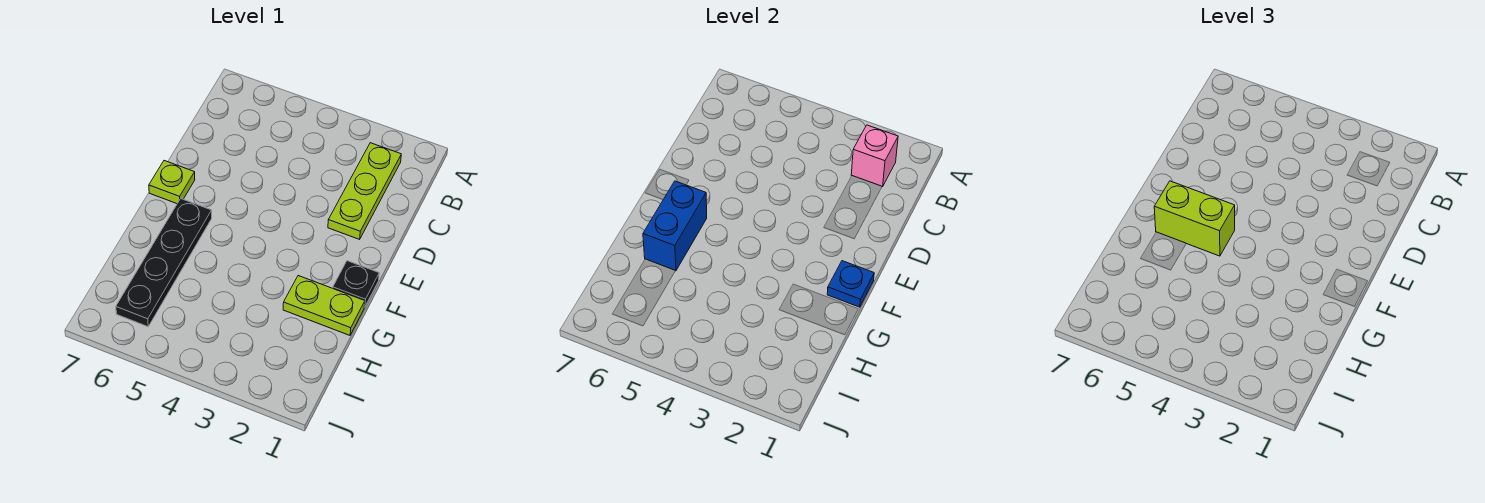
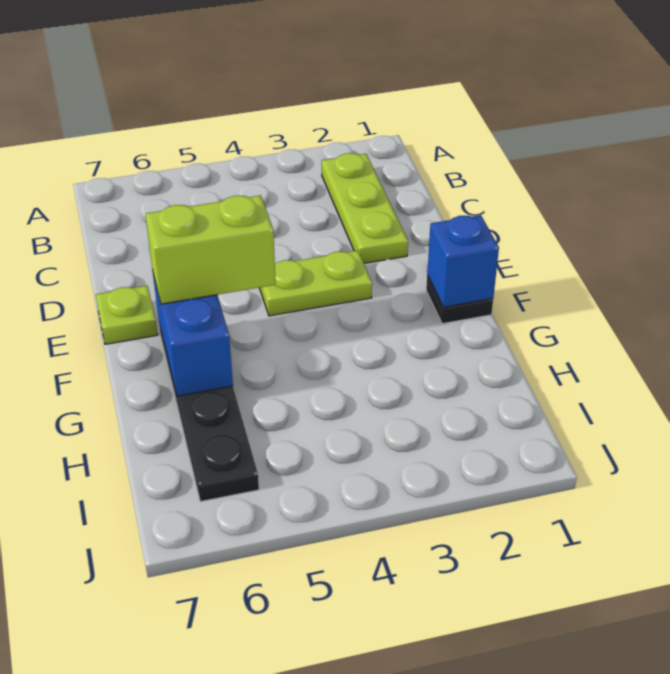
pink brick B2 level 2 -> none
blue plate F1 level 2 -> blue brick F1 level 2
lime plate G1:G2 level 1 -> lime plate E3:E4 level 1

